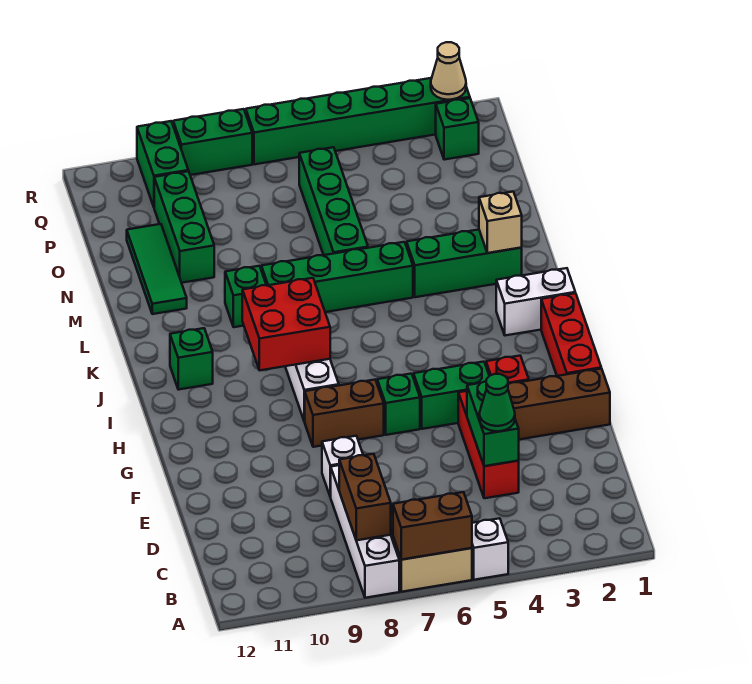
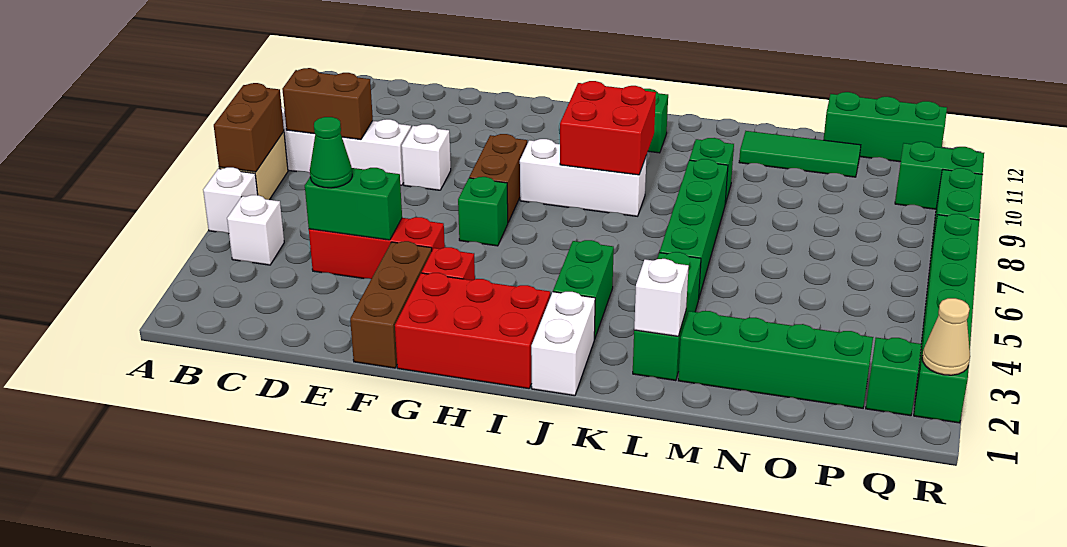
none -> white brick B4 level 1
red brick G1:I1 level 1 -> red brick G1:I2 level 1
green brick G4:G5 level 1 -> green brick J3:J4 level 1
tan brick L2 level 2 -> white brick L2 level 2
green brick M6:P6 level 1 -> green brick M2:P2 level 1
green brick N10:P10 level 1 -> green brick O12:Q12 level 1

